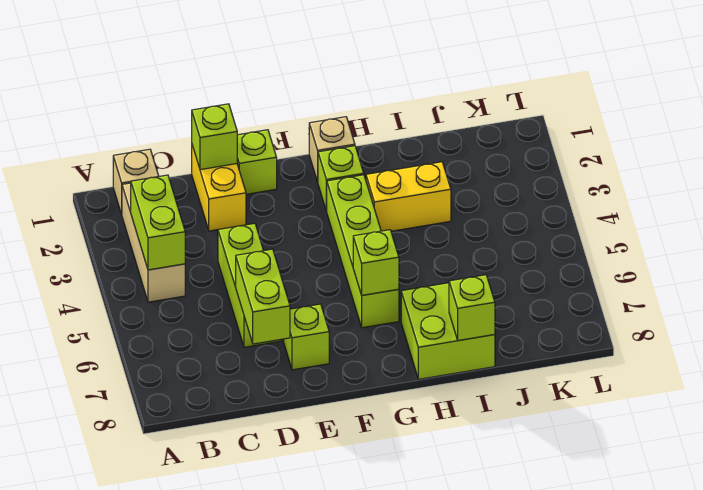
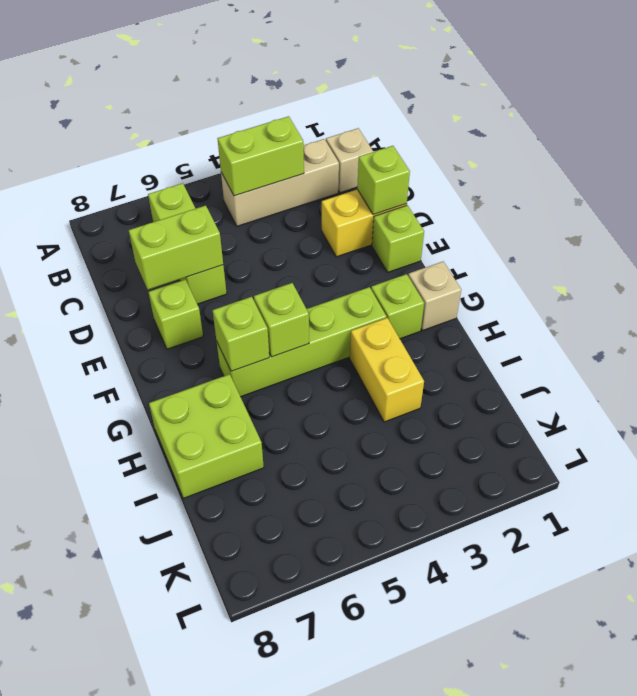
lime brick D4:D6 level 1 -> lime brick B6:D6 level 1
lime brick I8 level 2 -> lime brick G5 level 2

